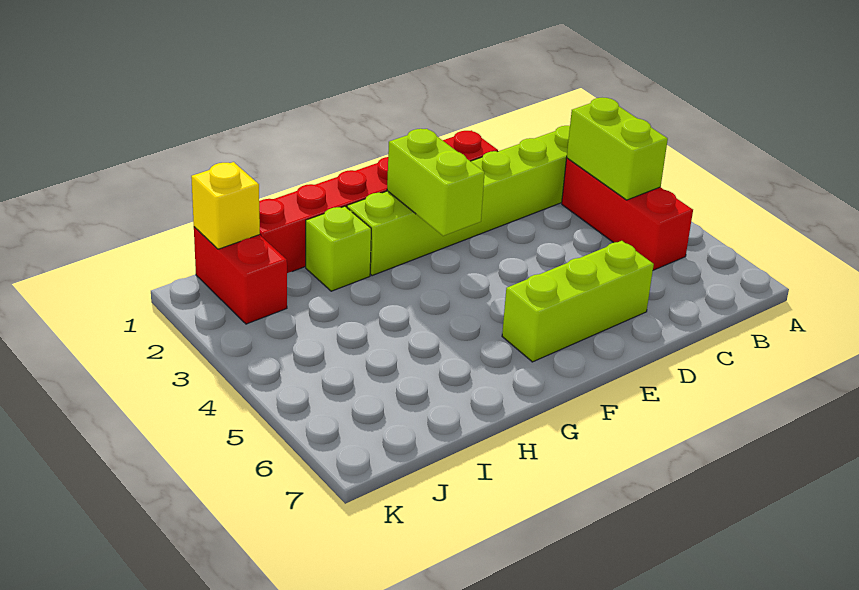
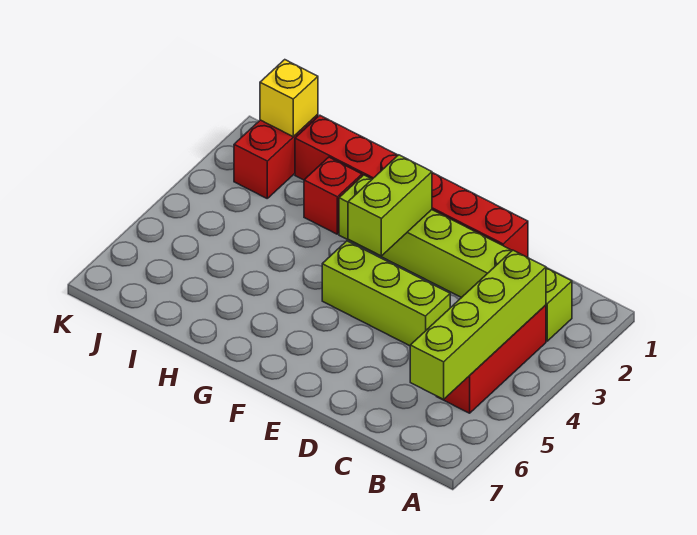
lime brick B3:B4 level 2 -> lime brick B3:B6 level 2
lime brick D6:F6 level 1 -> lime brick D4:F4 level 1
lime brick H2 level 1 -> red brick H2 level 1

